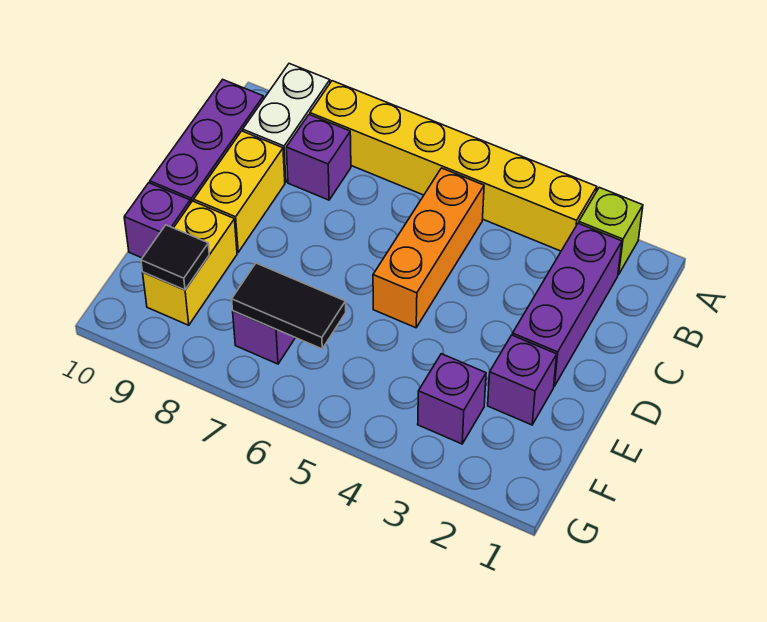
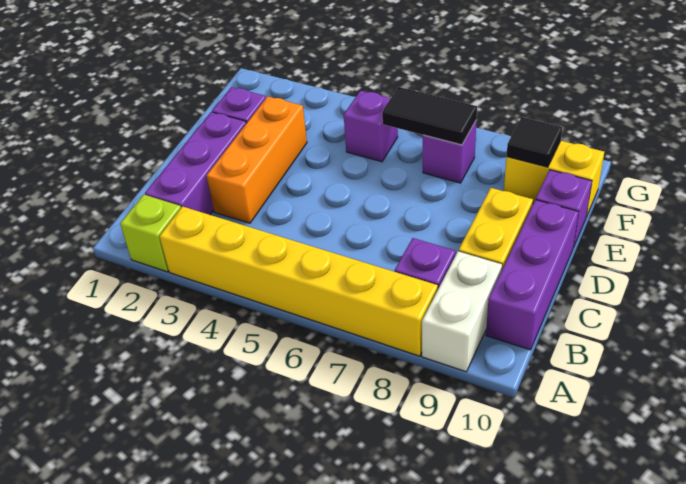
orange brick B5:D5 level 1 -> orange brick C3:E3 level 1
yellow brick E9:F9 level 1 -> yellow brick F9:F10 level 1
purple brick F3 level 1 -> purple brick F5 level 1

